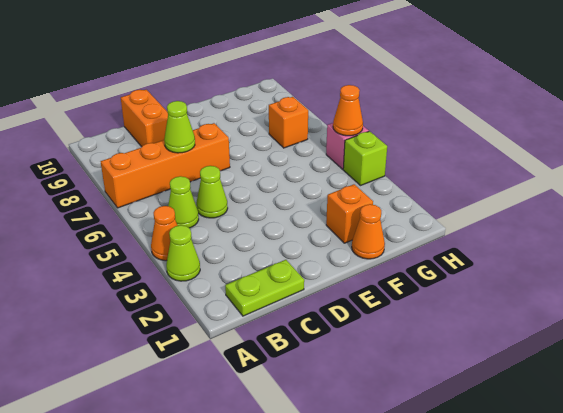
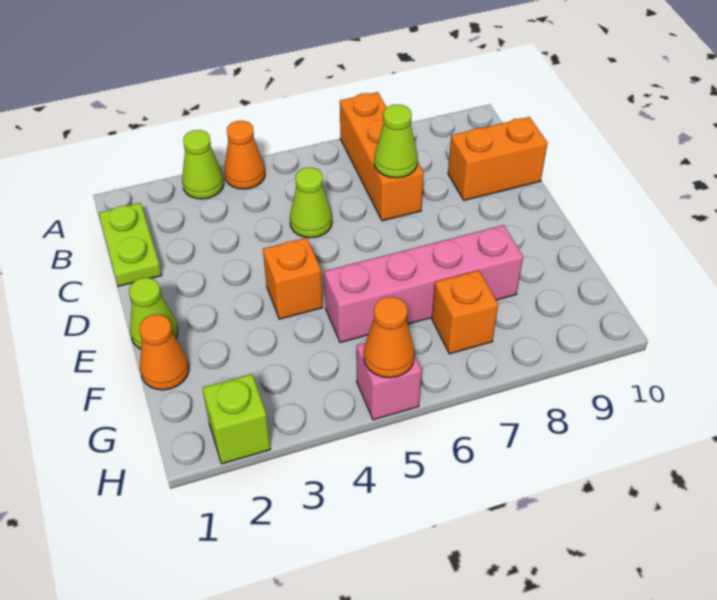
orange brick A7:D7 level 1 -> orange brick A7:C7 level 1
lime cone B5 level 1 -> lime cone E1 level 1
orange brick F2 level 1 -> orange brick E4 level 1
none -> pink brick F5:F8 level 1
lime brick H4 level 1 -> lime brick H2 level 1

